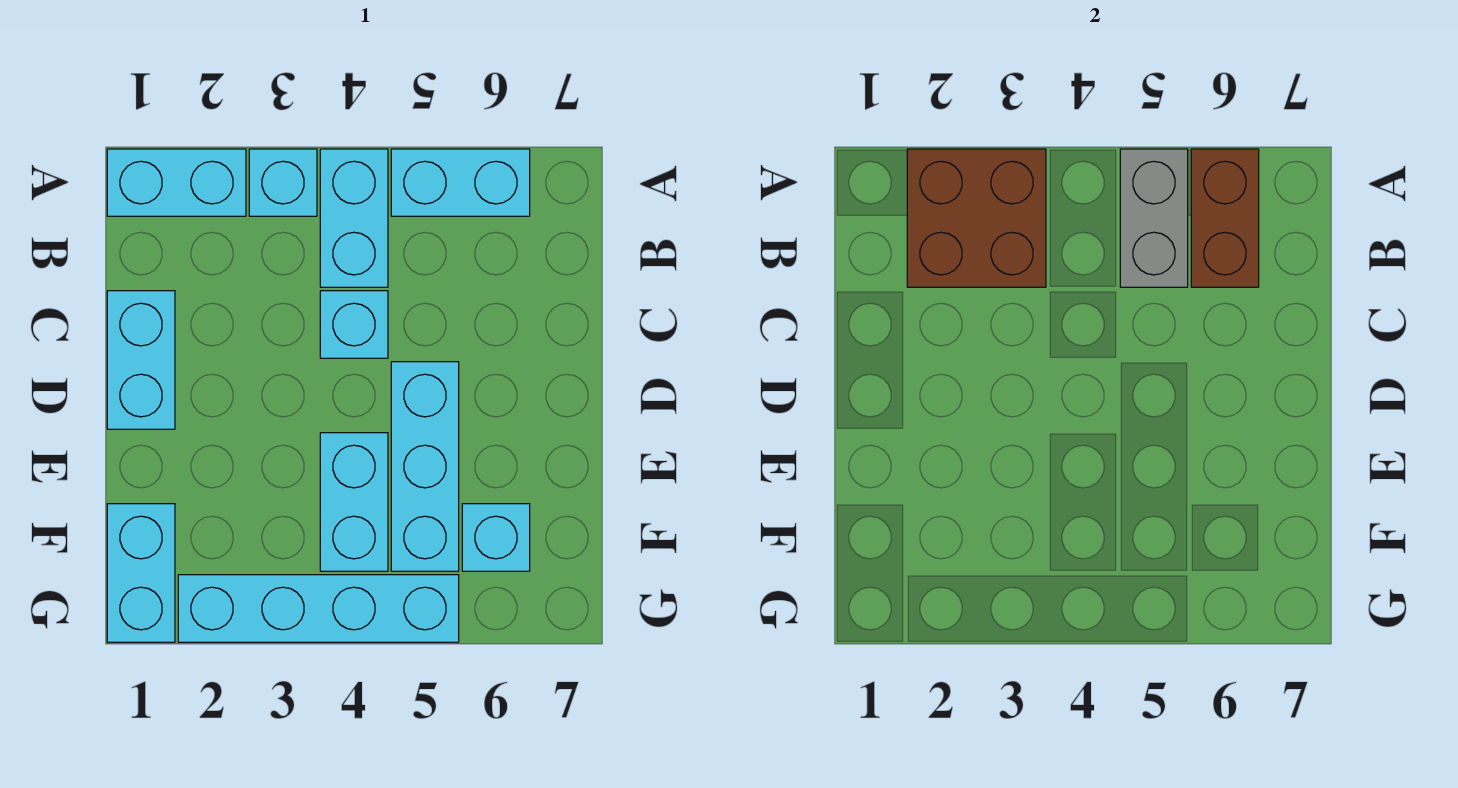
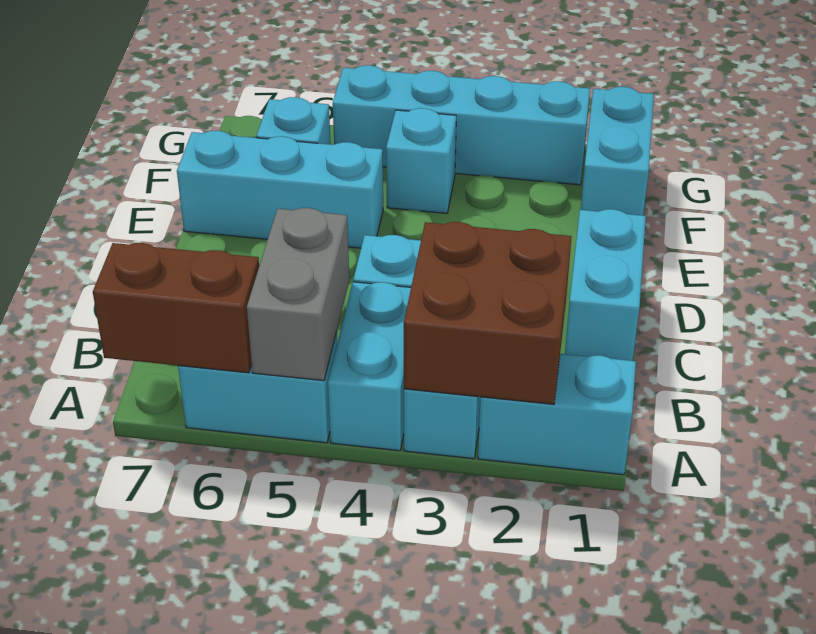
brown brick A6:B6 level 2 -> brown brick A6:A7 level 2
cyan brick D5:F5 level 1 -> cyan brick E5:E7 level 1
cyan brick E4:F4 level 1 -> cyan brick F4 level 1

